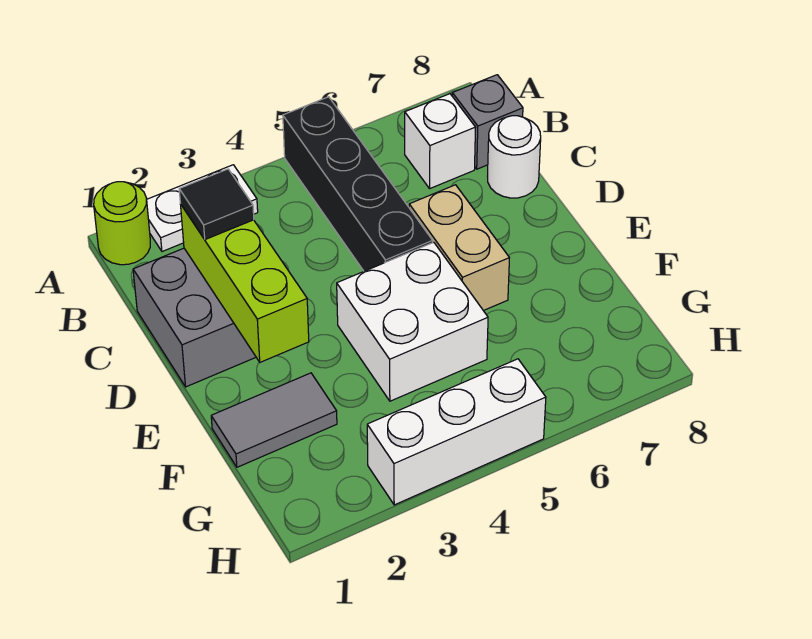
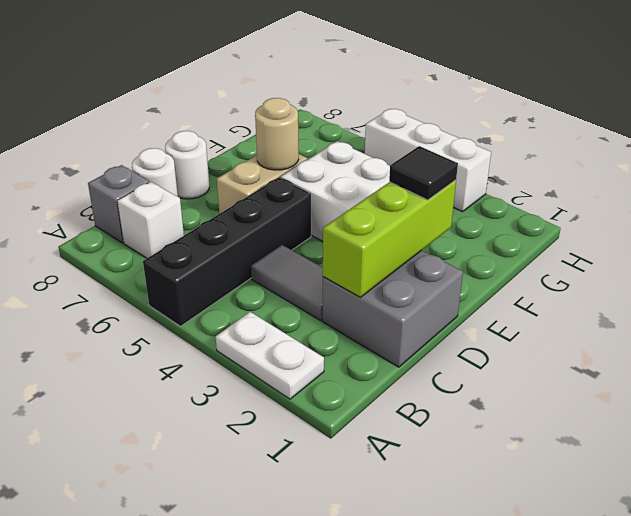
lime round brick A1 level 1 -> none
black tile C2 level 3 -> black tile E2 level 3
none -> white round brick D8 level 1
none -> tan round brick E6 level 2
grey tile F1:F2 level 1 -> grey tile C3:C4 level 1

